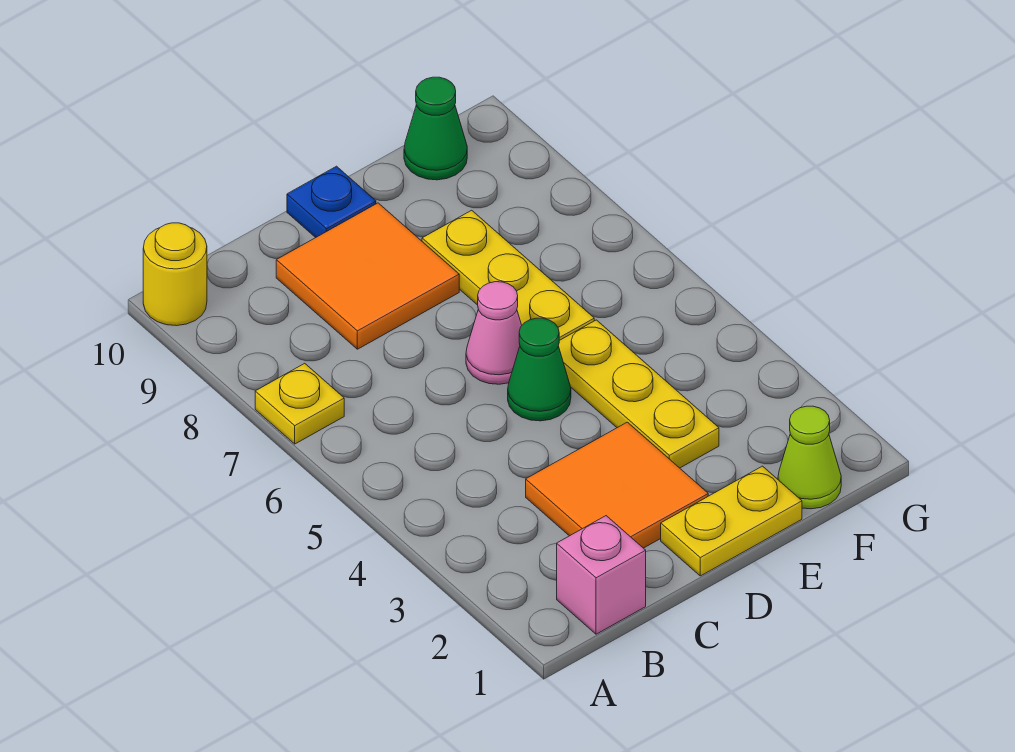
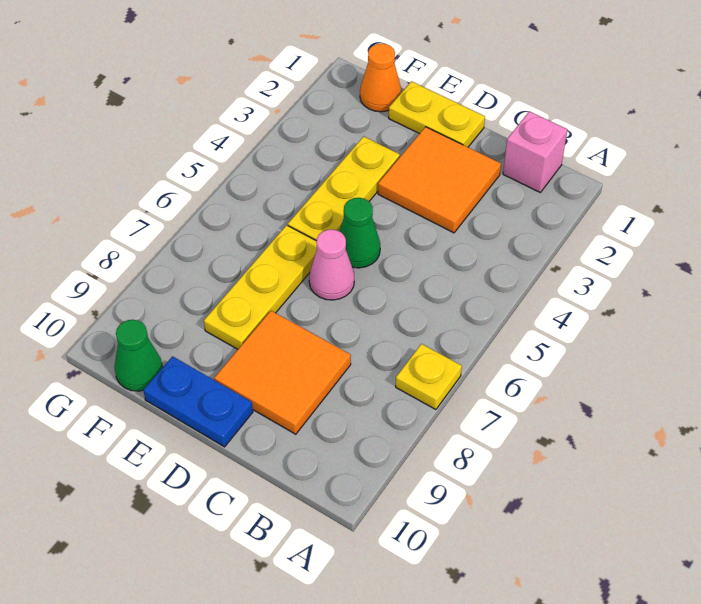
yellow round brick A10 level 1 -> none
blue plate D10 level 1 -> blue plate D10:E10 level 1
lime cone F1 level 1 -> orange cone F1 level 1

